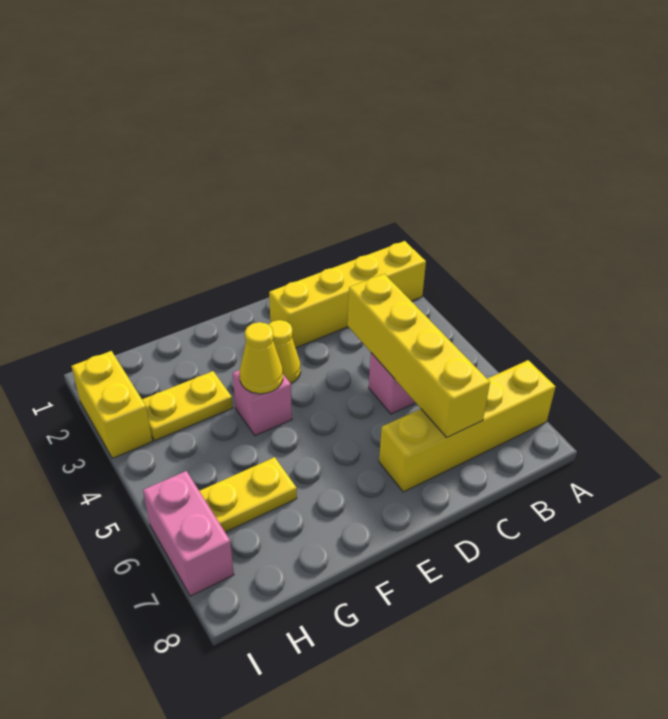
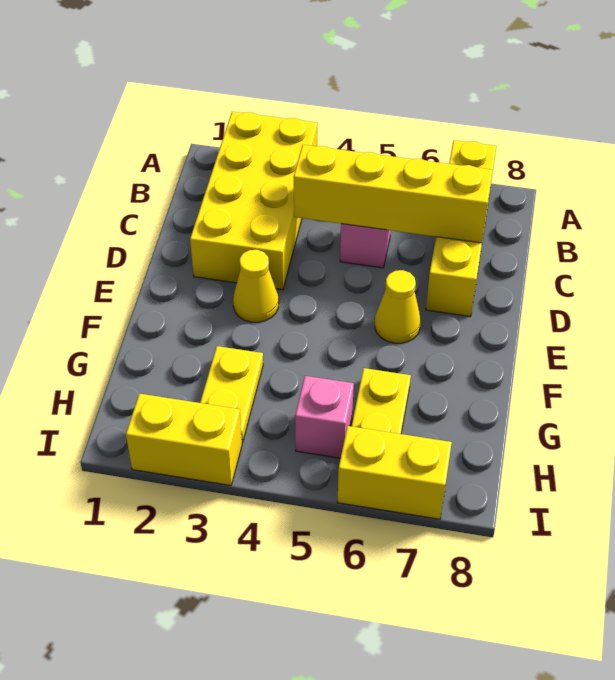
yellow brick A2:D2 level 1 -> yellow brick A2:D3 level 1
pink brick F4 level 1 -> pink brick H5 level 1
yellow cone F4 level 2 -> yellow cone E6 level 1
pink brick I6:I7 level 1 -> yellow brick I6:I7 level 1

